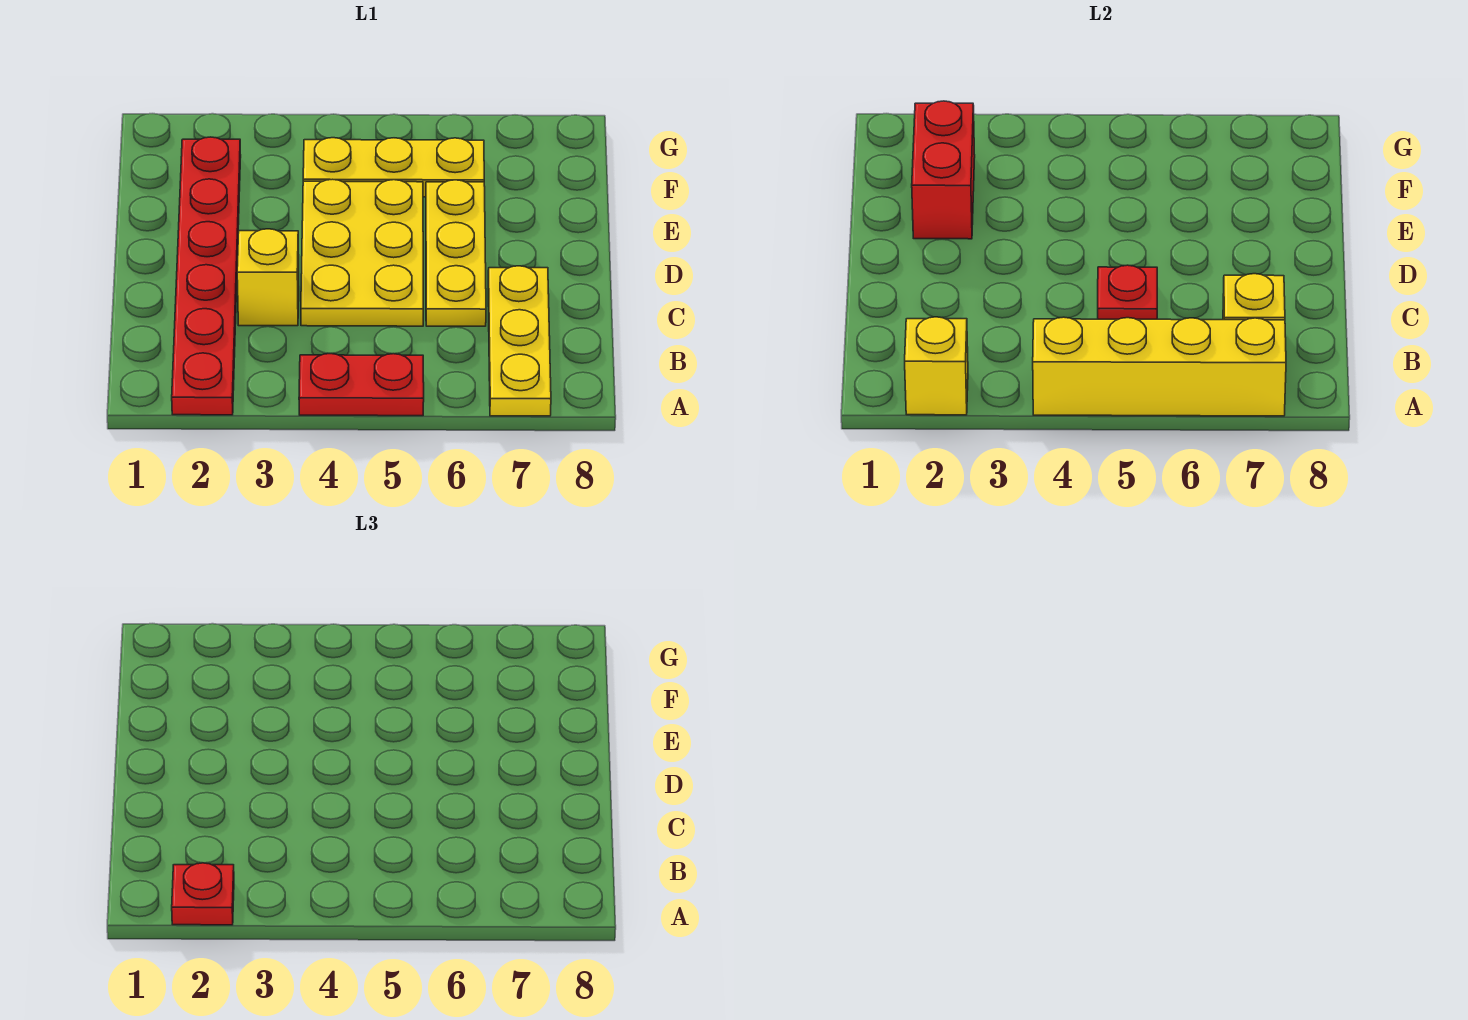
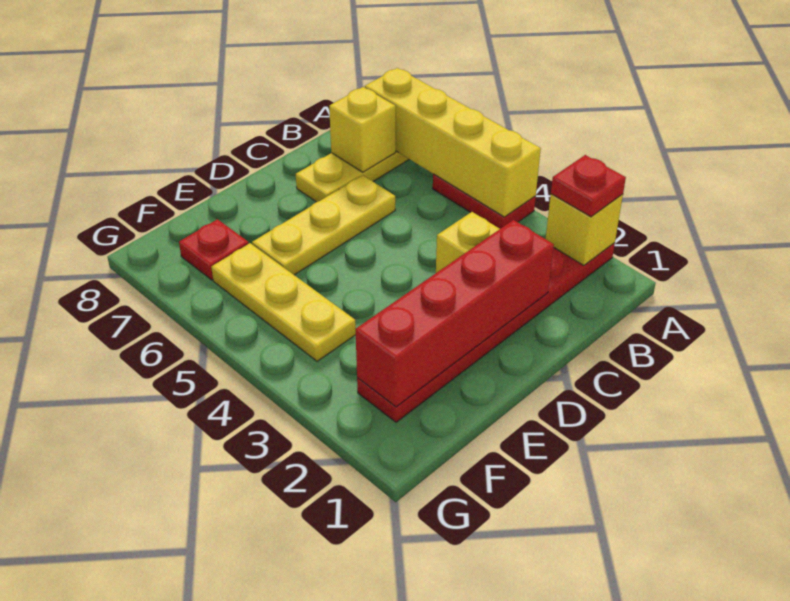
yellow plate C4:E5 level 1 -> none
red plate C5 level 2 -> red plate F7 level 1
red brick E2:F2 level 2 -> red brick C2:F2 level 2

